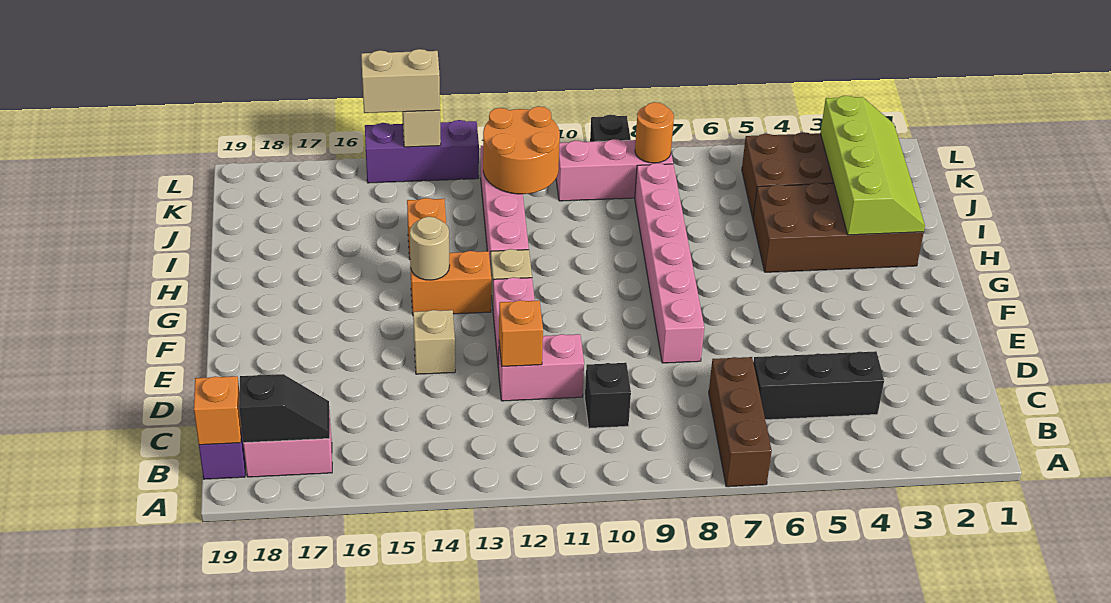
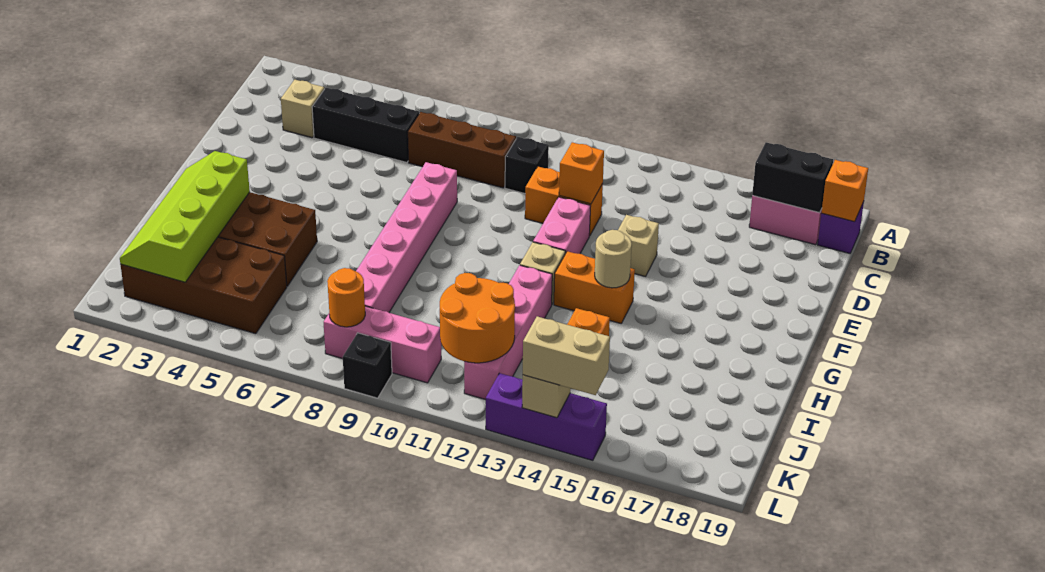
brown brick A7:C7 level 1 -> brown brick C7:C9 level 1
black slope B17:B18 level 2 top 18 -> black brick B17:B18 level 2
none -> tan brick C3 level 1
pink brick D11:D12 level 1 -> orange brick D11:D12 level 1

